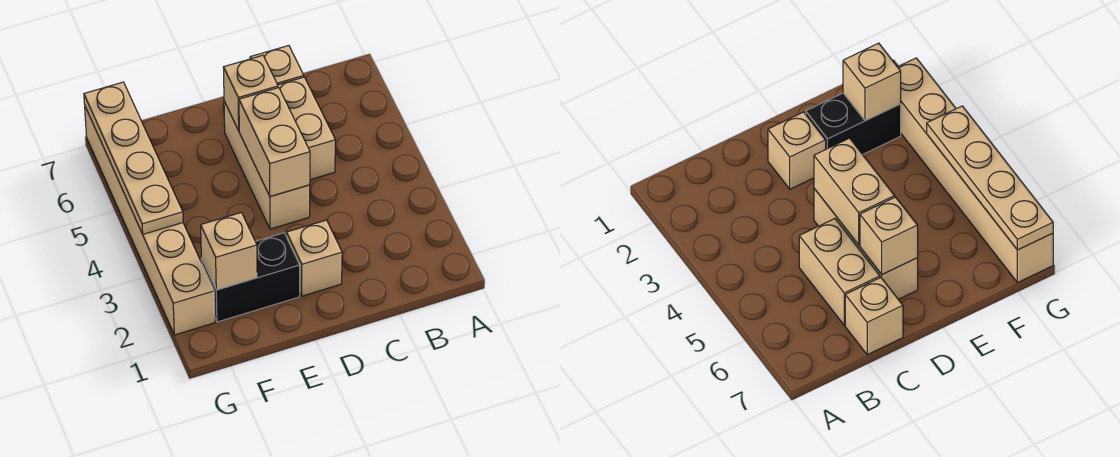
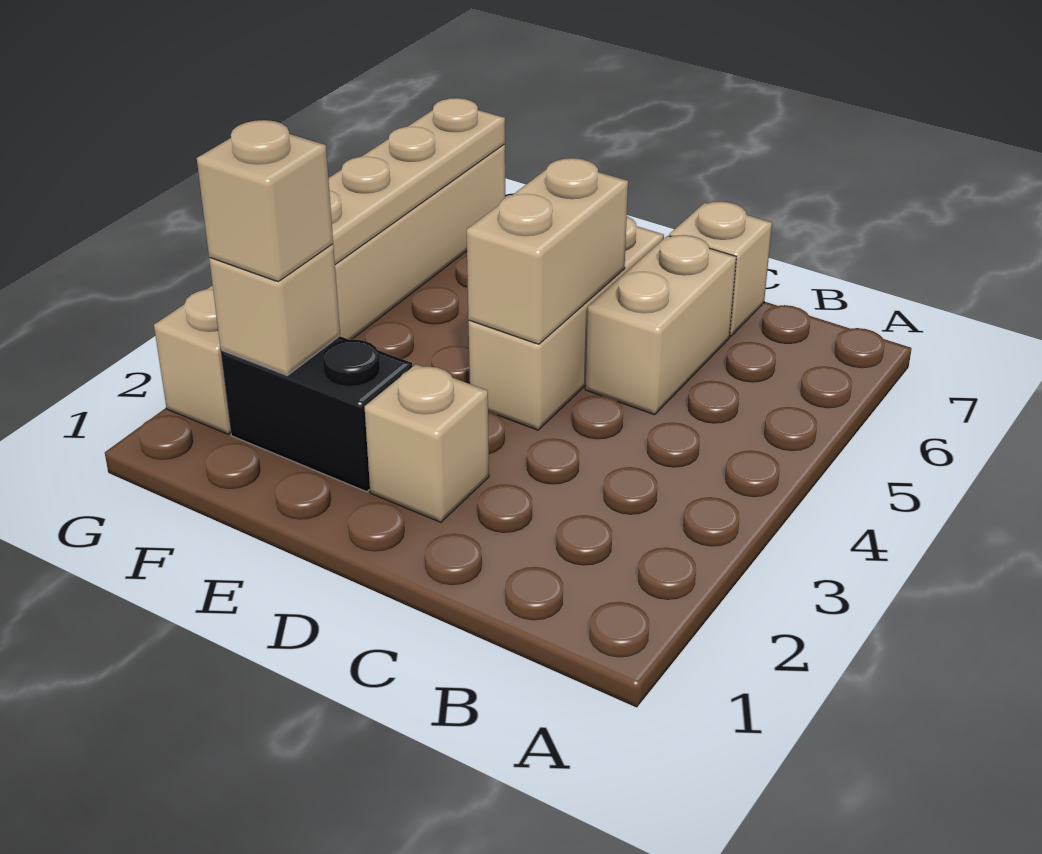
tan brick D6 level 2 -> tan brick F2 level 3

